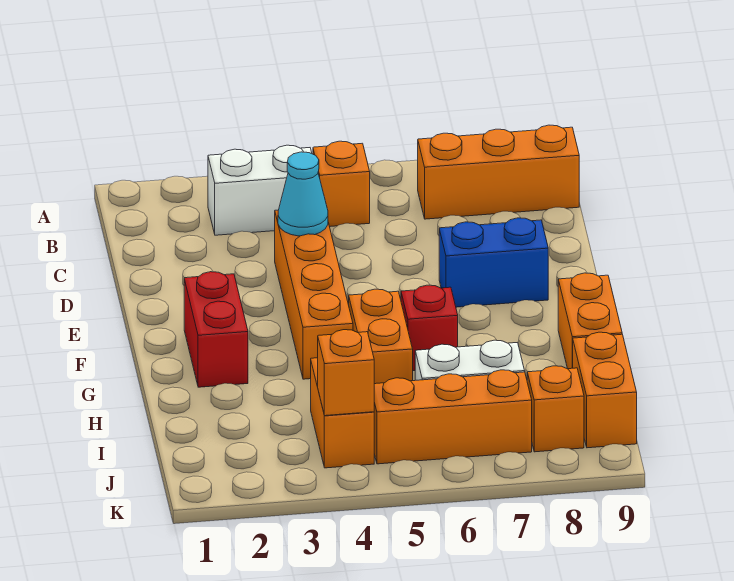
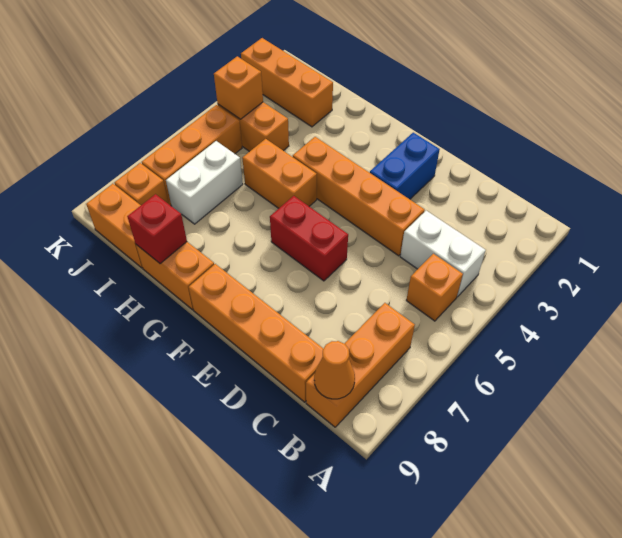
white brick B3:B4 level 1 -> white brick B4:C4 level 1
none -> orange cone B9 level 2
none -> orange brick C9:F9 level 1
cyan cone D4 level 2 -> none
blue brick E7:E8 level 1 -> blue brick E2:E3 level 1
red brick F2:G2 level 1 -> red brick E6:F6 level 1
red brick G6 level 1 -> red brick H9 level 2
none -> orange brick I2:K2 level 1

